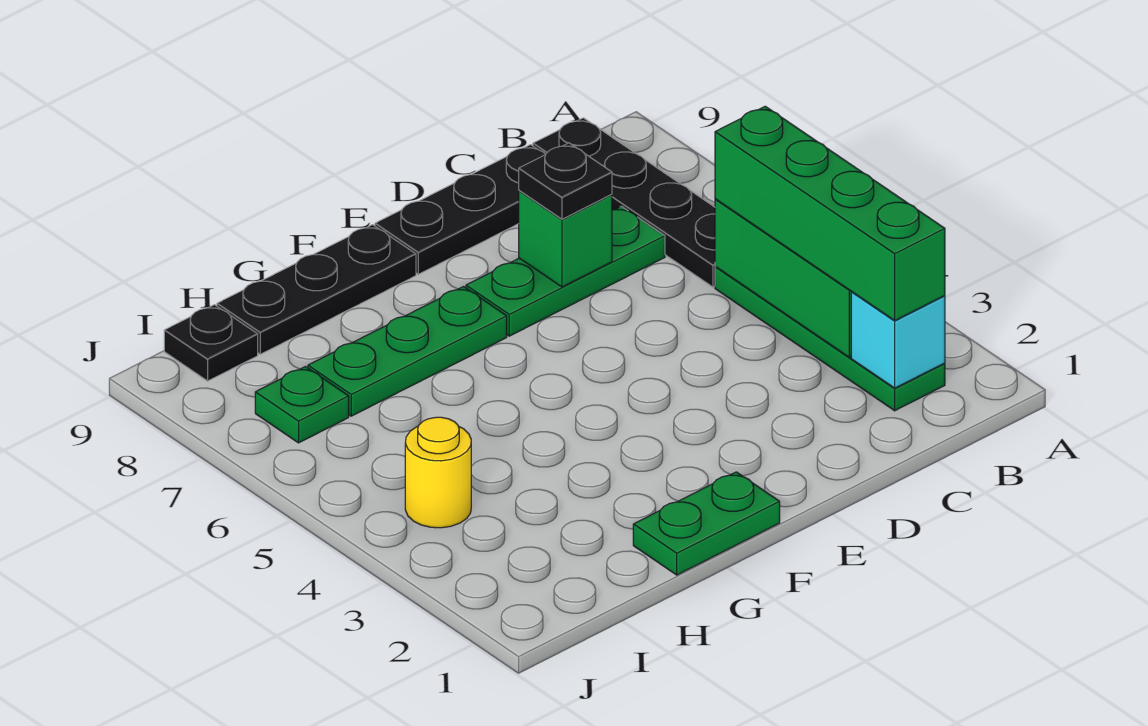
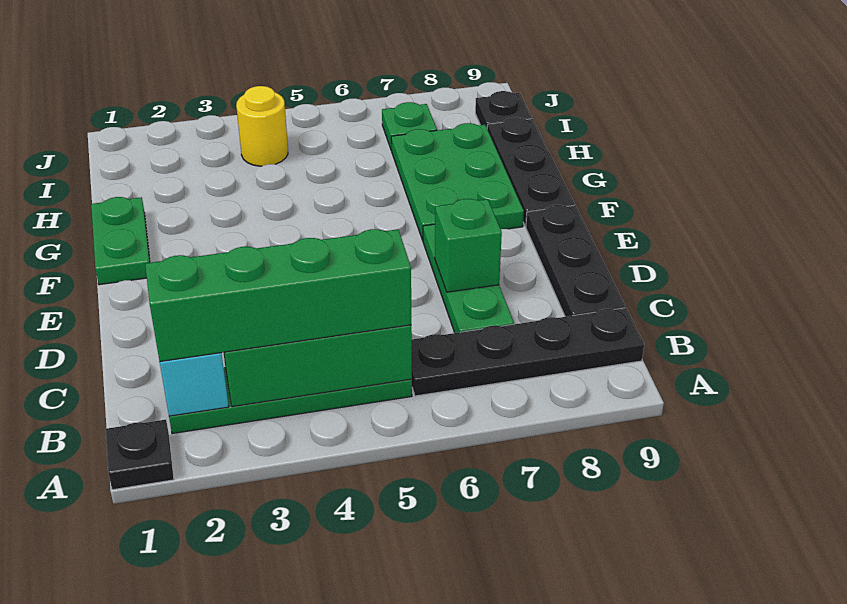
black plate D7 level 3 -> black plate A1 level 1
green plate F7:H7 level 1 -> green plate F7:H8 level 1

